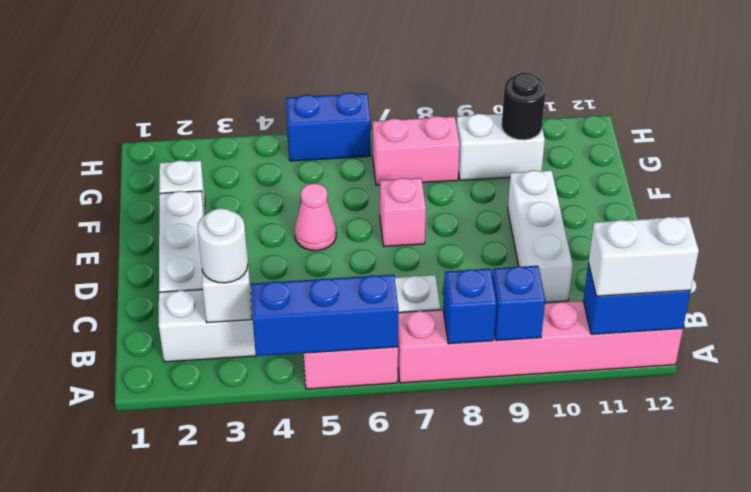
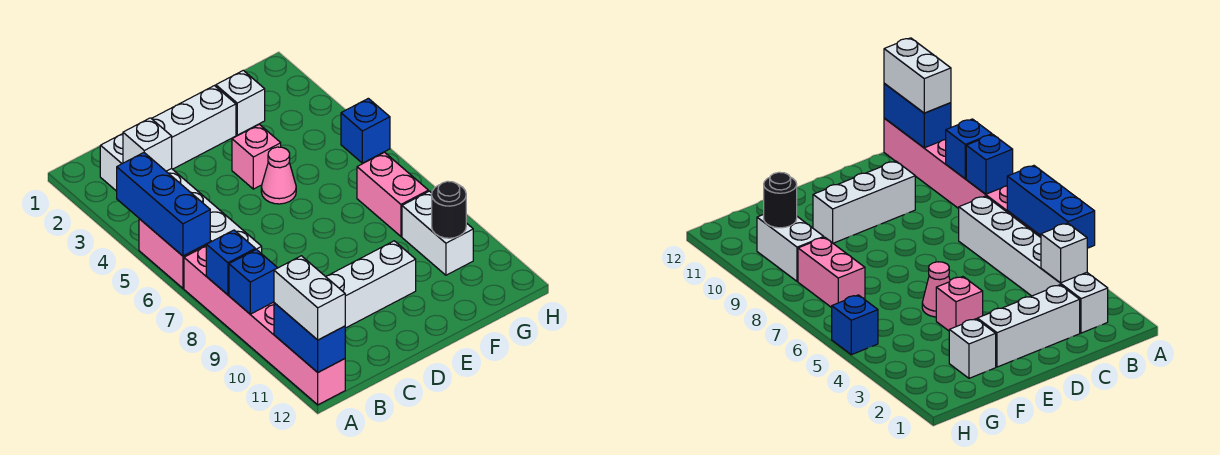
white round brick B3 level 3 -> none
pink brick E7 level 1 -> pink brick E4 level 1
blue brick H5:H6 level 1 -> blue brick H5 level 1

